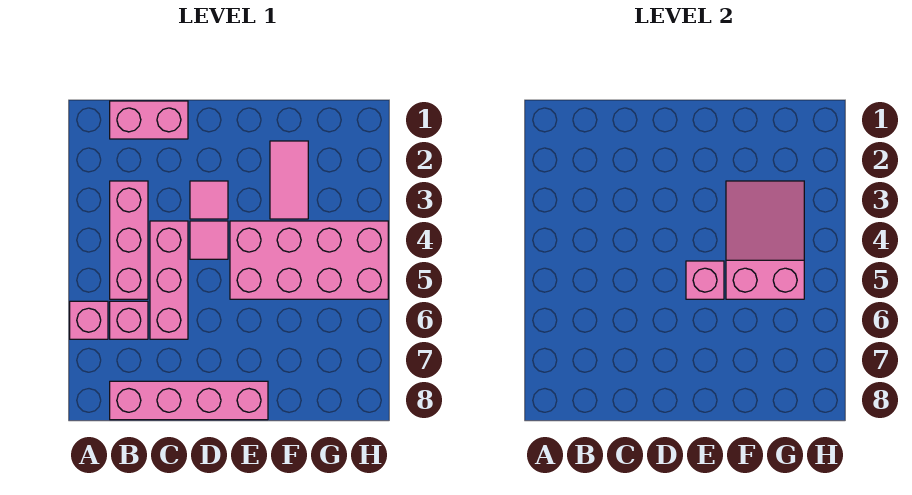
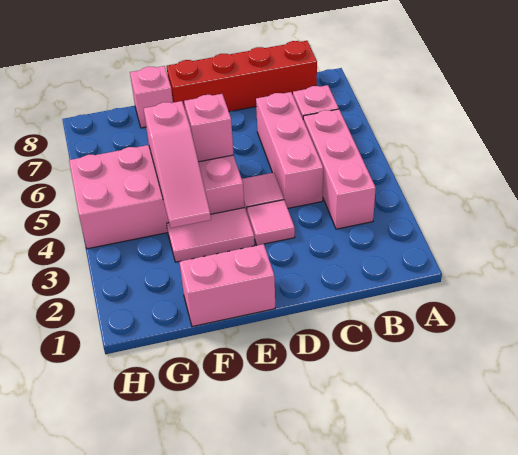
pink brick A6 level 1 -> pink brick F8 level 1
pink brick B1:C1 level 1 -> pink brick E1:F1 level 1
pink brick B8:E8 level 1 -> red brick B8:E8 level 1
pink tile F2:F3 level 1 -> pink tile E3:F3 level 1
pink slope F3:G5 level 2 top 5 -> pink slope F3:F5 level 2 top 5

